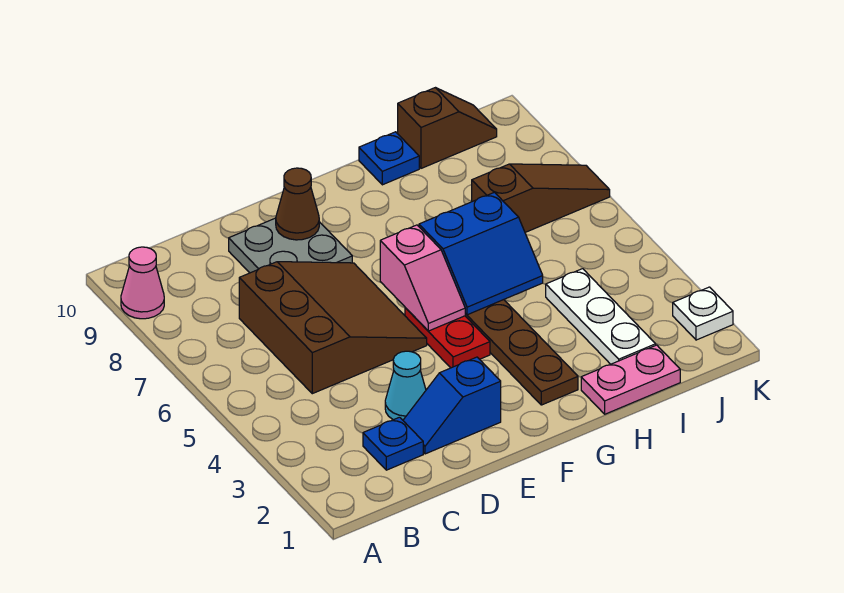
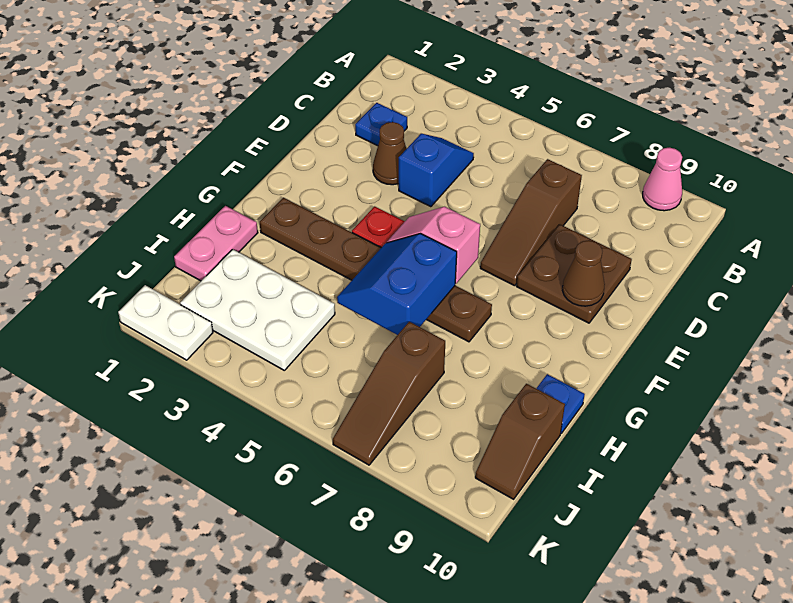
brown slope C5:E7 level 1 top C -> brown slope C7:E7 level 1 top C
blue slope D2:E2 level 1 top E -> blue slope C4:D4 level 1 top D
cyan cone D3 level 1 -> brown cone D3 level 1
grey plate D8:E9 level 1 -> brown plate D8:E9 level 1
white plate I2:I4 level 1 -> white plate I2:J4 level 1
white plate K2 level 1 -> white plate K1:K2 level 1

